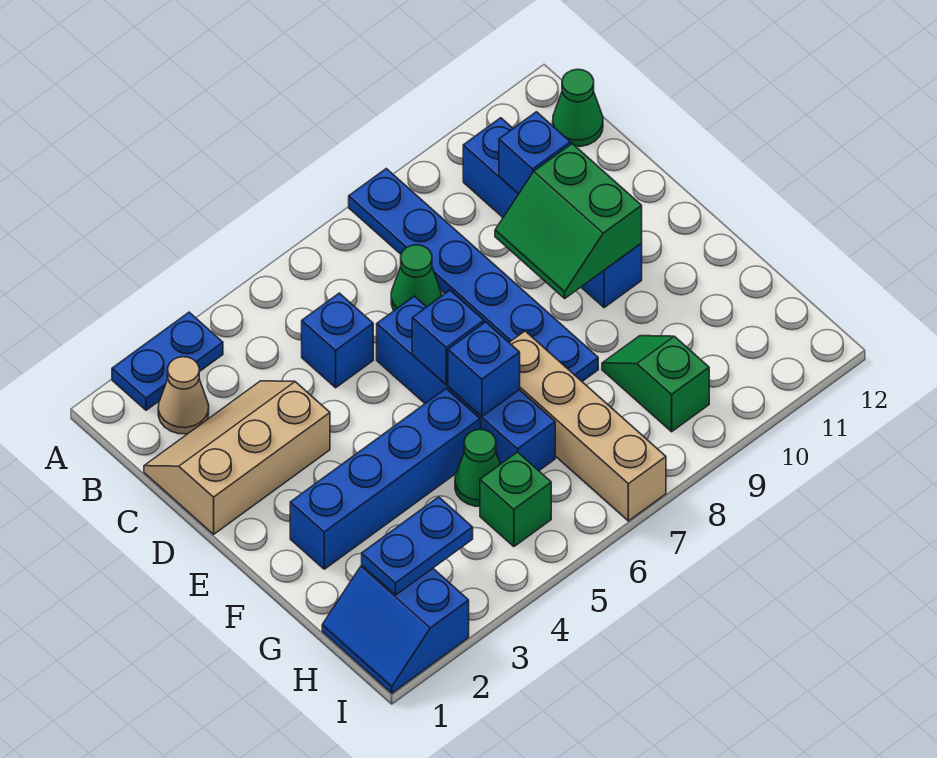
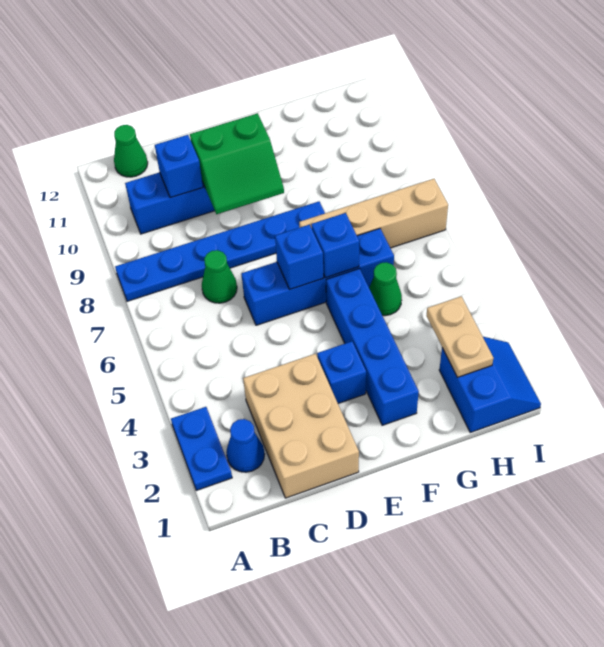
tan cone B2 level 1 -> blue cone B2 level 1
tan slope C1:D3 level 1 top D -> tan brick C1:D3 level 1
blue brick C5 level 1 -> blue brick E3 level 1
green slope G9:H9 level 1 top H -> none
blue slope H1:I2 level 1 top 2 -> blue slope H1:I2 level 1 top H
blue plate H2:H3 level 2 -> tan plate H2:H3 level 2
green brick H5 level 1 -> none

